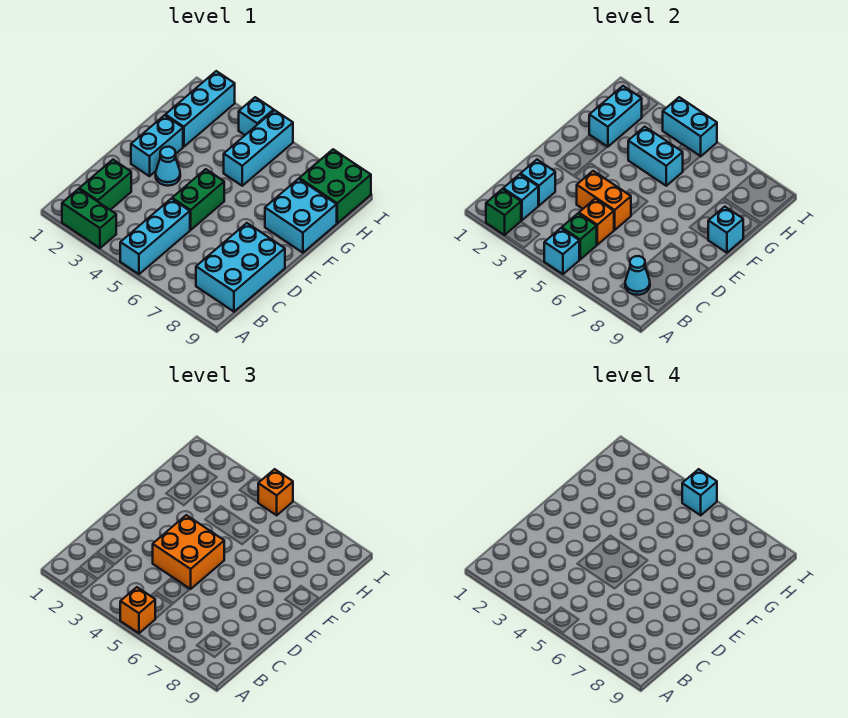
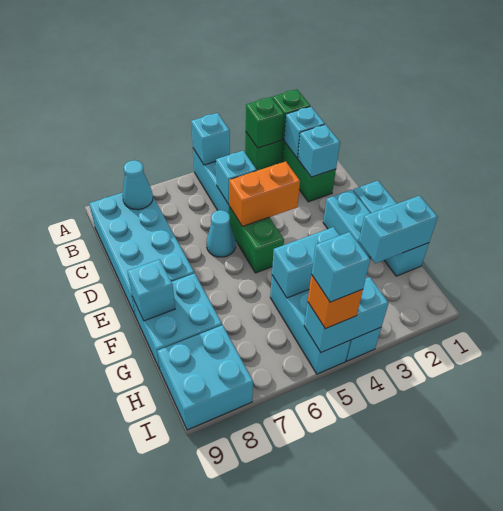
orange brick A5 level 3 -> none
green brick B5 level 2 -> green brick A3 level 2
cyan brick B8:D9 level 1 -> cyan brick B8:E9 level 1
orange brick C5 level 2 -> cyan brick C5 level 2
orange brick D4:E5 level 3 -> none
cyan cone E3 level 1 -> cyan cone D6 level 1
cyan brick G2:I2 level 1 -> cyan brick E1:G1 level 1
cyan brick G2:H2 level 2 -> cyan brick G1:G2 level 2
green brick H8:I9 level 1 -> cyan brick H8:I9 level 1

